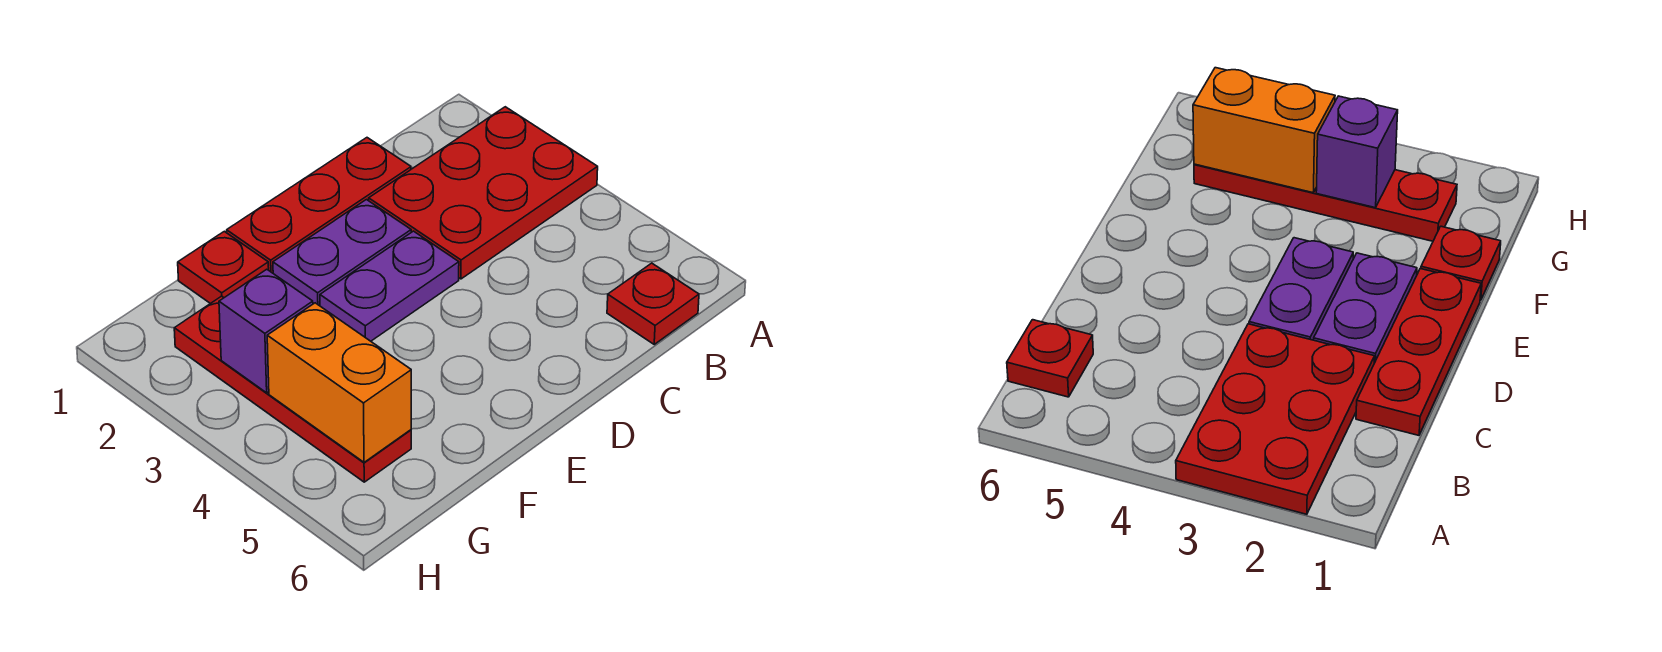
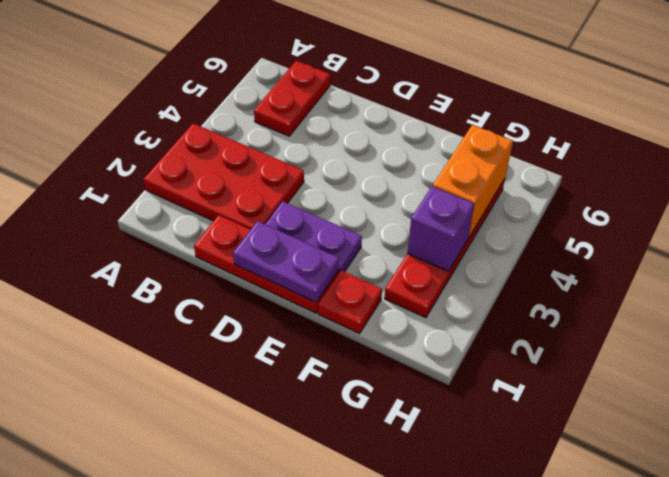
red plate B6 level 1 -> red plate B5:B6 level 1
purple plate D3:E3 level 1 -> purple plate D1:E1 level 2

